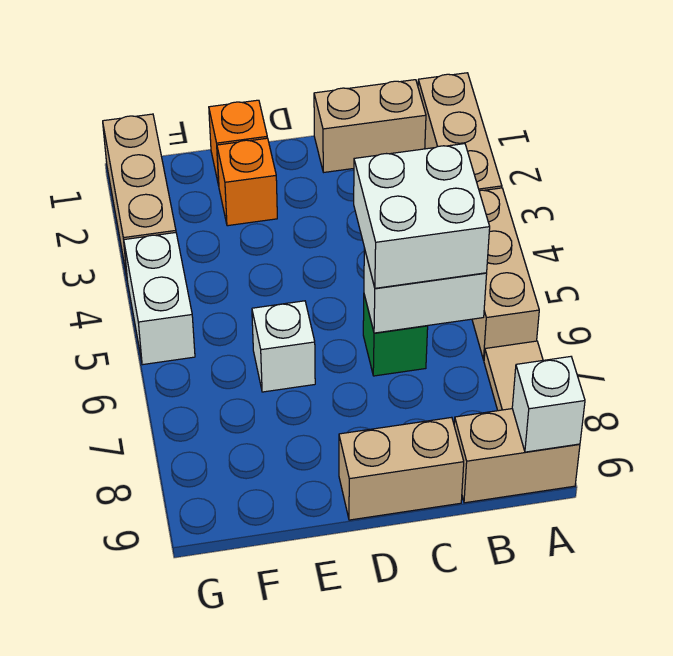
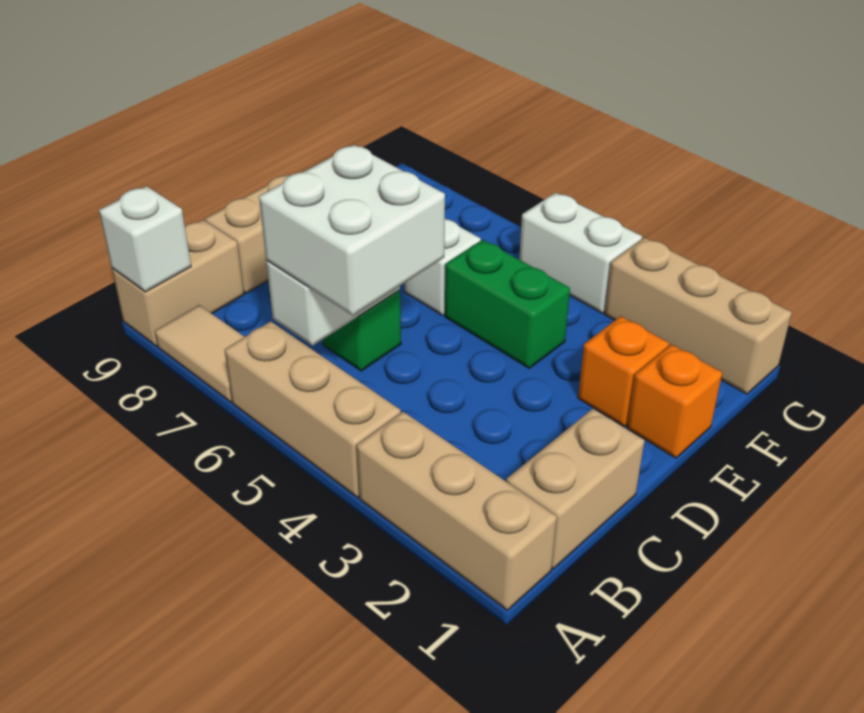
none -> green brick E4:E5 level 1

